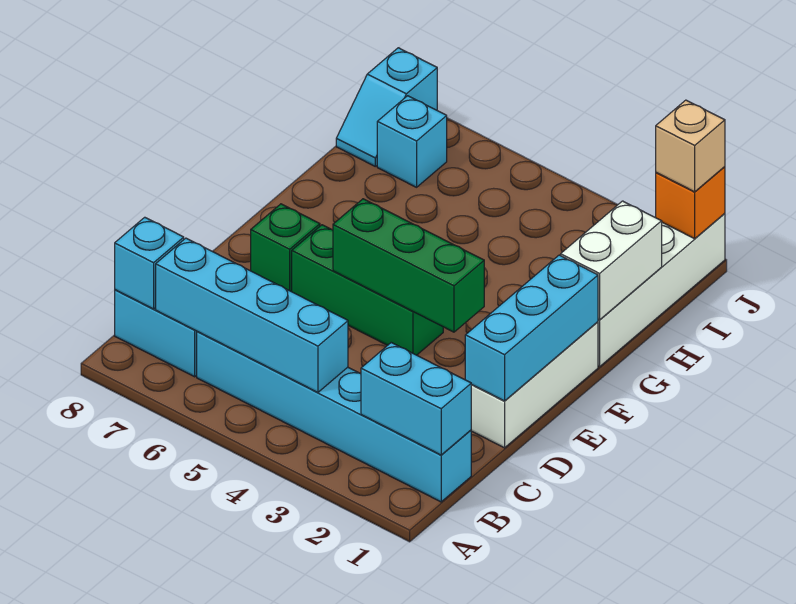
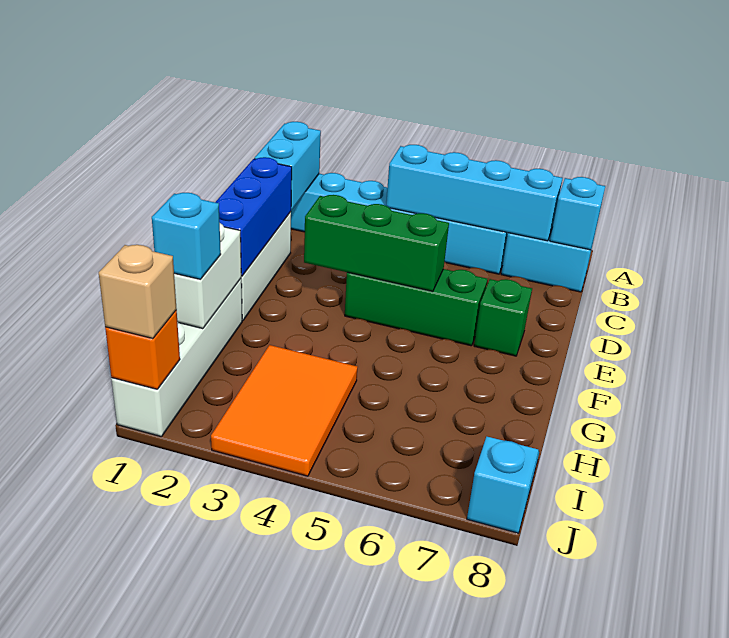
cyan brick B1:B2 level 2 -> cyan brick B1:C1 level 2
cyan brick D1:F1 level 2 -> blue brick D1:F1 level 2
none -> orange tile H3:J4 level 1
cyan brick I7 level 1 -> cyan brick H1 level 3

